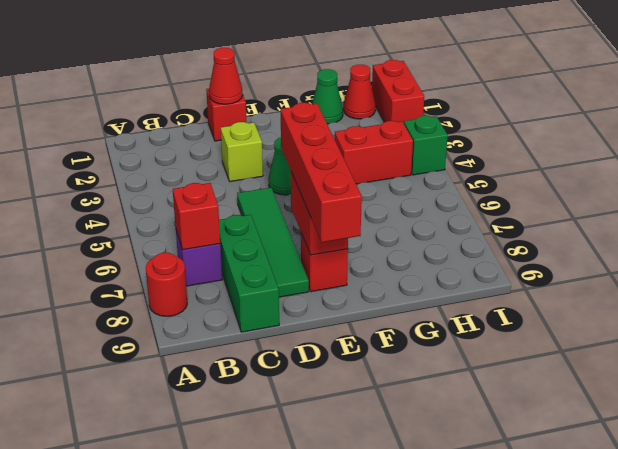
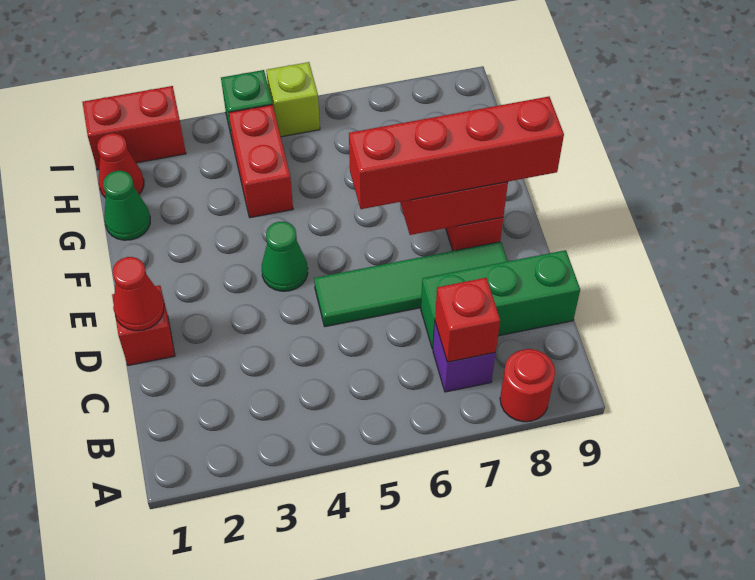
lime brick D3 level 1 -> lime brick I5 level 1

